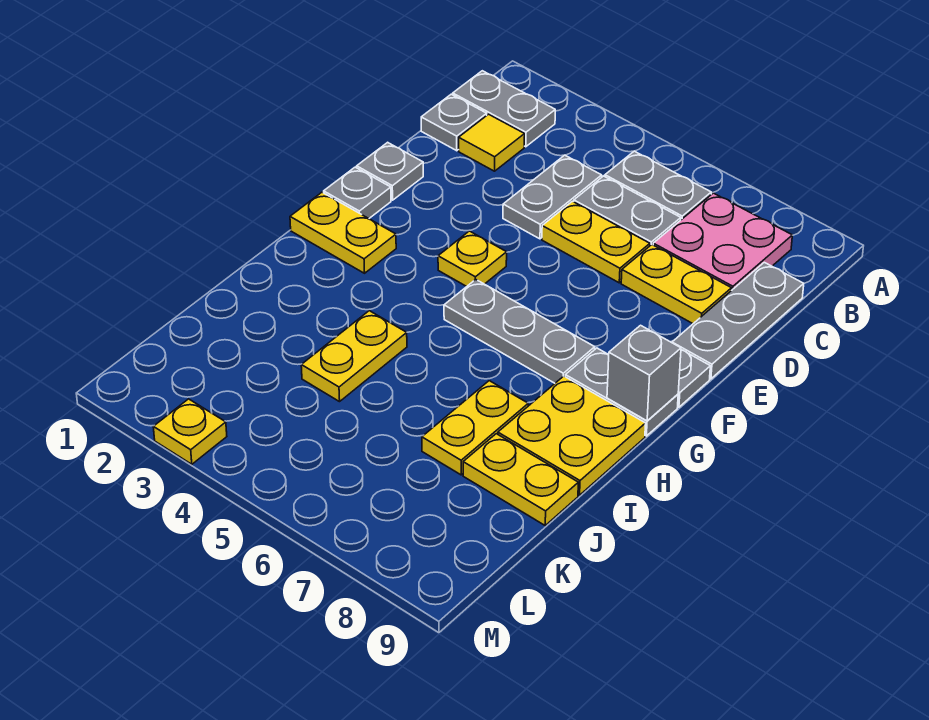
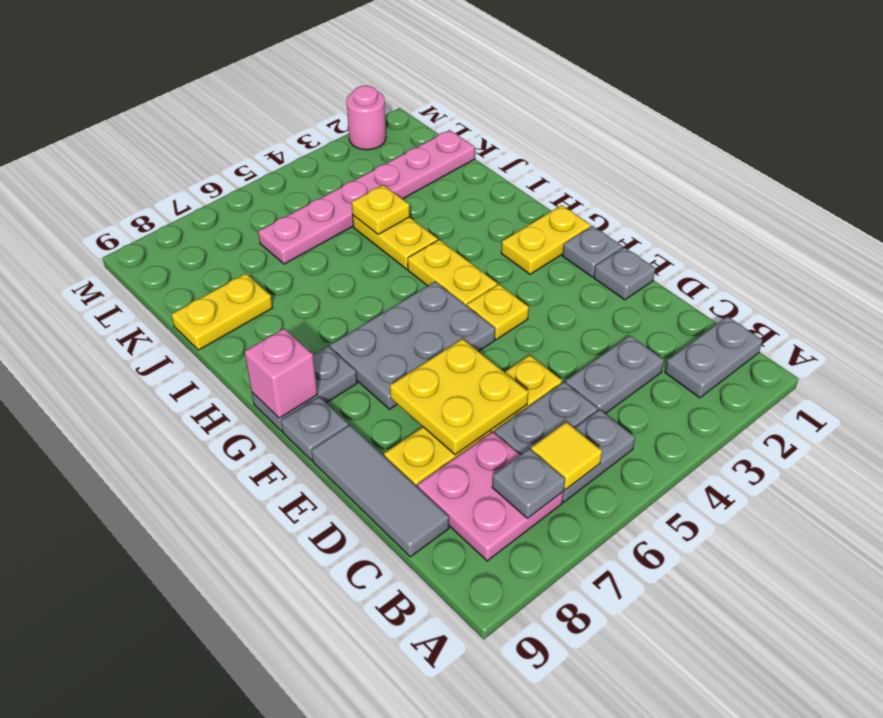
grey plate C1 level 1 -> grey plate B7 level 2
yellow tile C2 level 1 -> yellow tile B6 level 2
grey plate C4:D4 level 1 -> grey plate C3:C4 level 1
grey plate C9:E9 level 1 -> grey tile C9:E9 level 1
grey plate G5:G7 level 1 -> grey plate F5:G7 level 1
grey brick G9 level 2 -> pink brick G9 level 2
yellow plate H8:I9 level 1 -> yellow plate D6:E7 level 2
yellow plate I7:J7 level 1 -> yellow plate G4:H4 level 1
none -> pink plate K1:K6 level 1
none -> pink round brick M2 level 1
yellow plate M3 level 1 -> yellow plate J4 level 2

